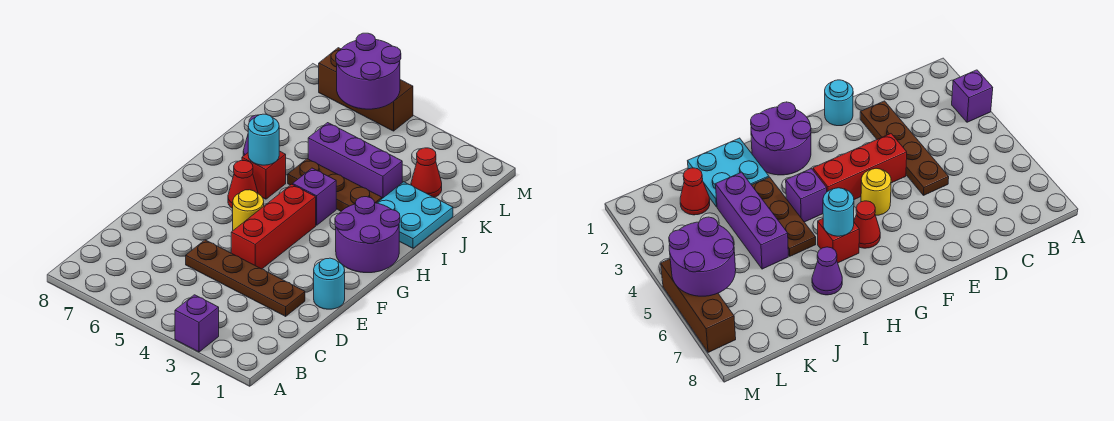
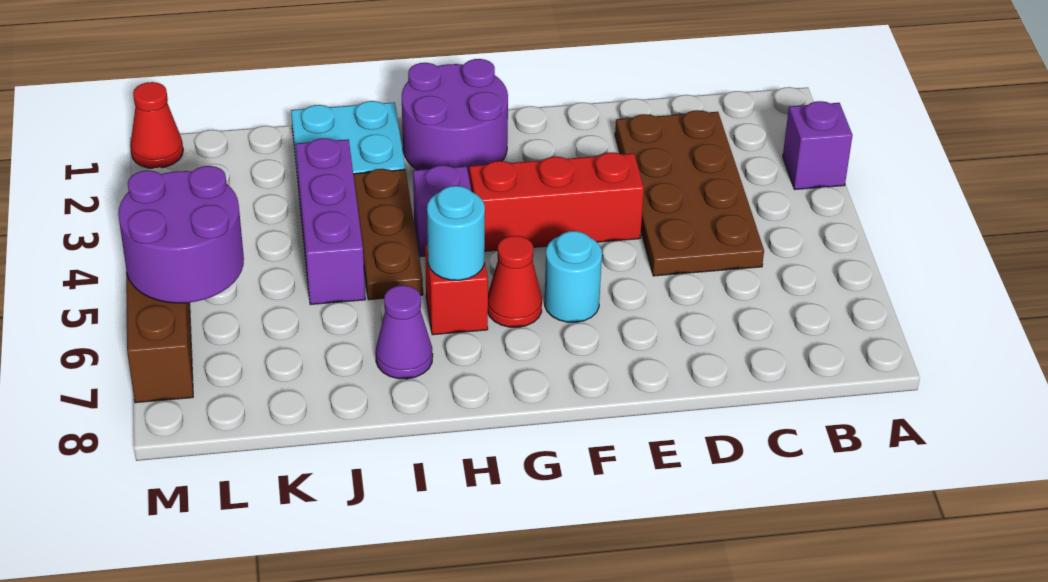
brown plate D2:D5 level 1 -> brown plate C2:D5 level 1
cyan round brick E1 level 1 -> cyan round brick F6 level 1
yellow round brick F5 level 1 -> none
red cone K2 level 1 -> red cone M1 level 1

